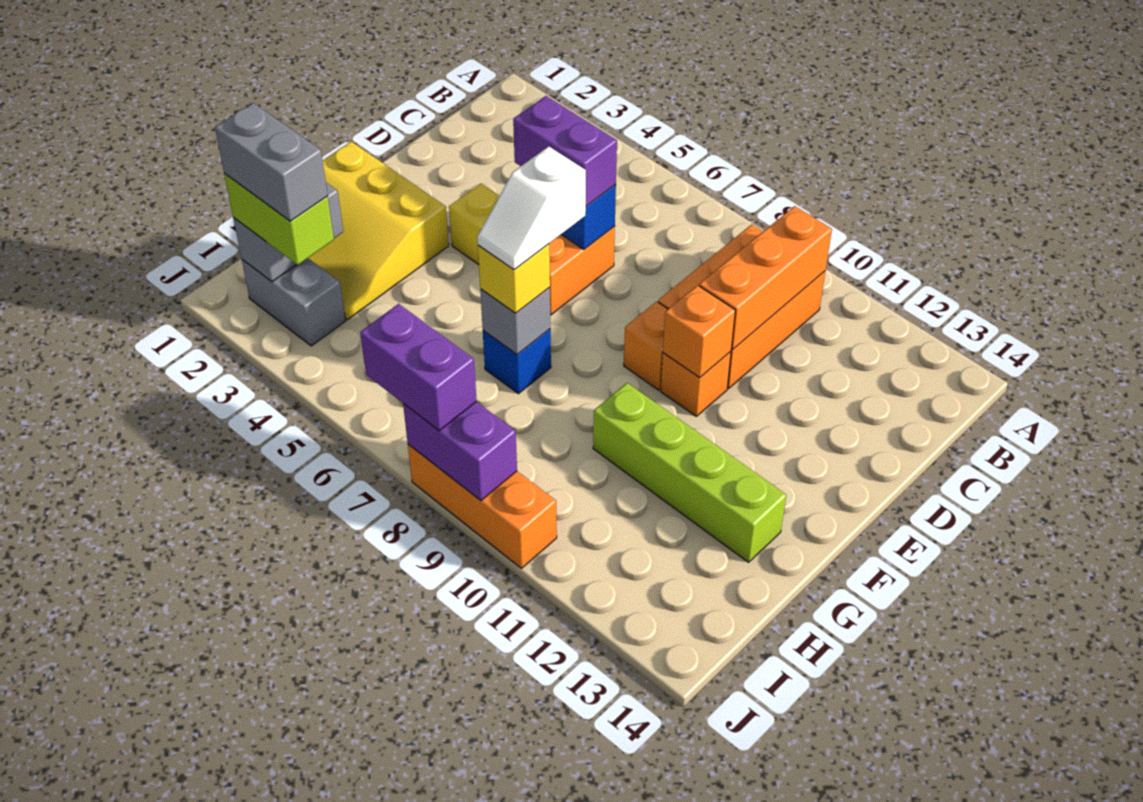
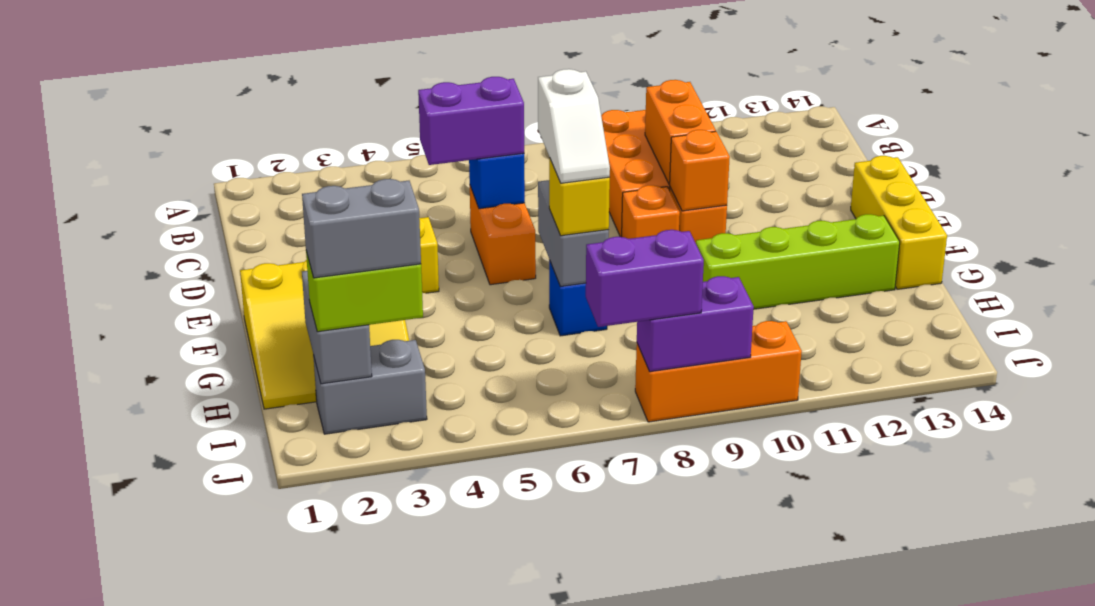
orange brick B10:D10 level 2 -> orange brick C10:D10 level 2
none -> yellow brick E14:G14 level 1
grey brick G7 level 2 -> grey brick F7:G7 level 2

